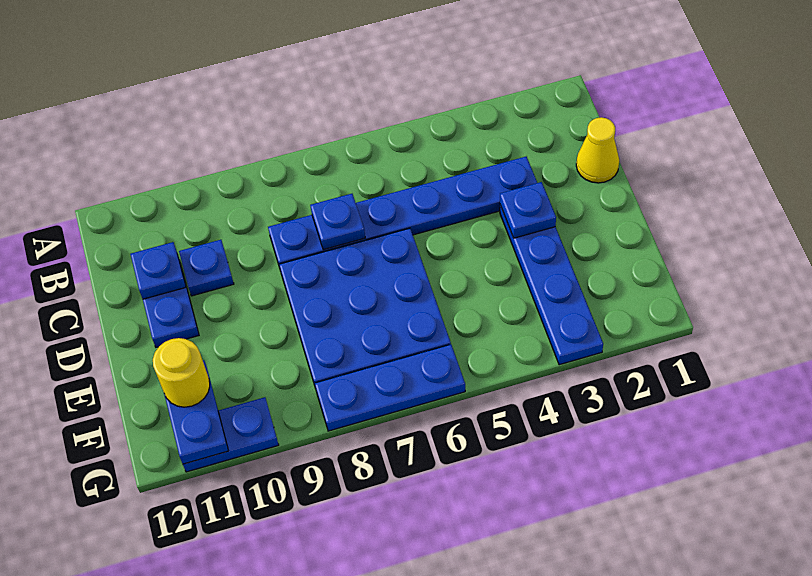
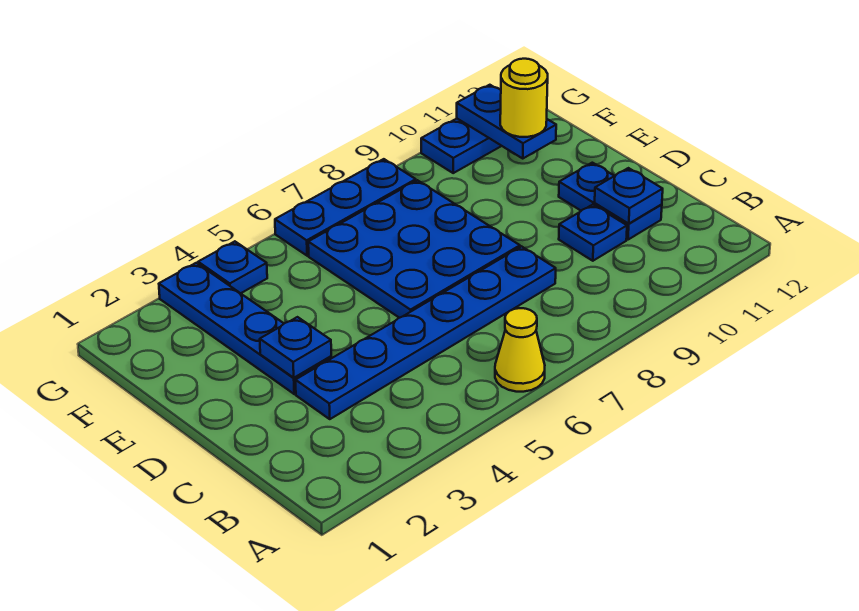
yellow cone C1 level 1 -> yellow cone A6 level 1
blue plate C7 level 2 -> blue plate G4 level 1

